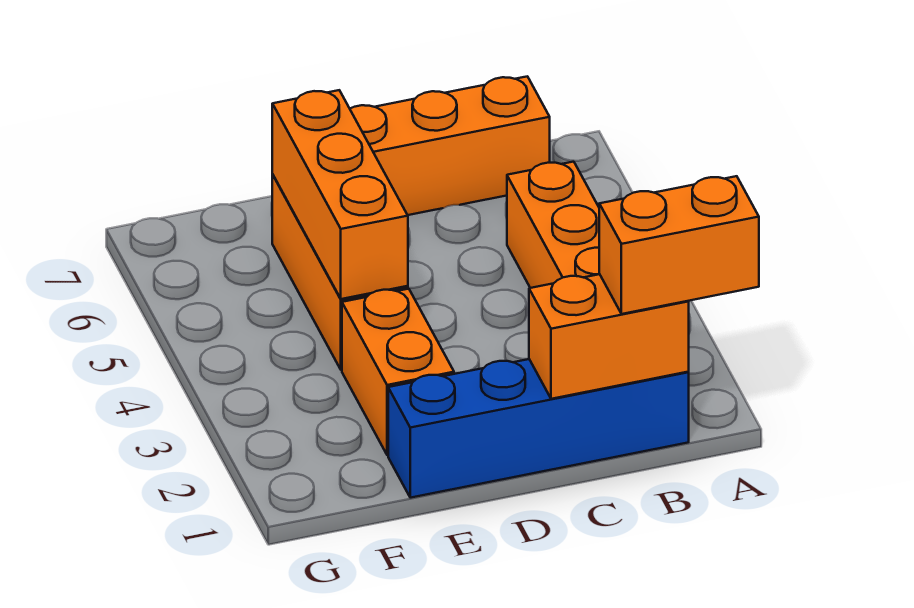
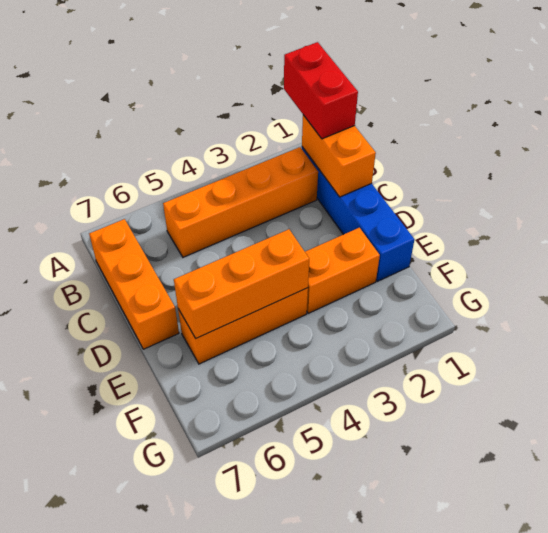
orange brick A1:B1 level 3 -> red brick A1:B1 level 3

